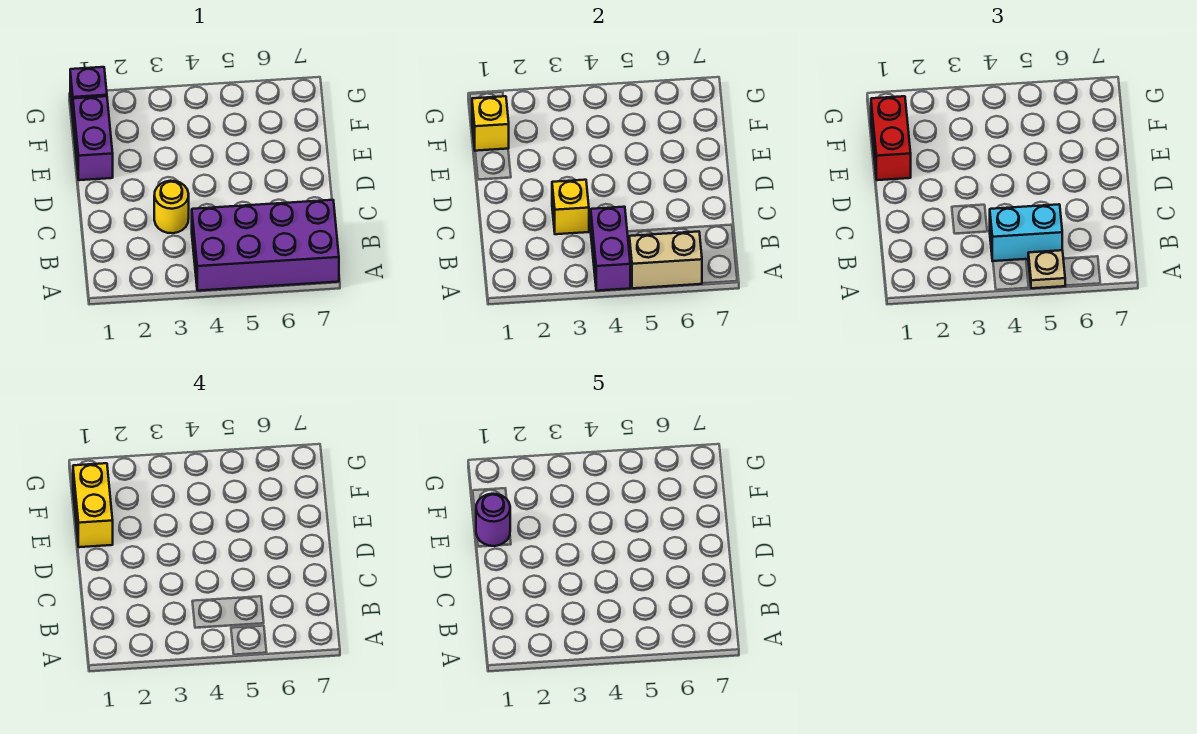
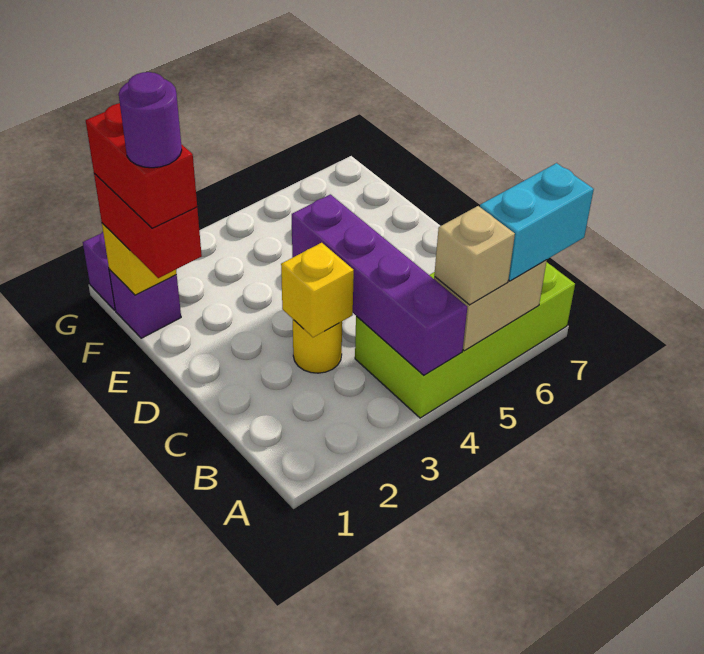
purple brick A4:B7 level 1 -> lime brick A4:B7 level 1
purple brick A4:B4 level 2 -> purple brick A4:D4 level 2
tan plate A5 level 3 -> tan brick A5 level 3
cyan brick B4:B5 level 3 -> cyan brick A6:A7 level 3
purple brick E1:F1 level 1 -> purple brick F1 level 1
yellow brick E1:F1 level 4 -> red brick E1:F1 level 4

